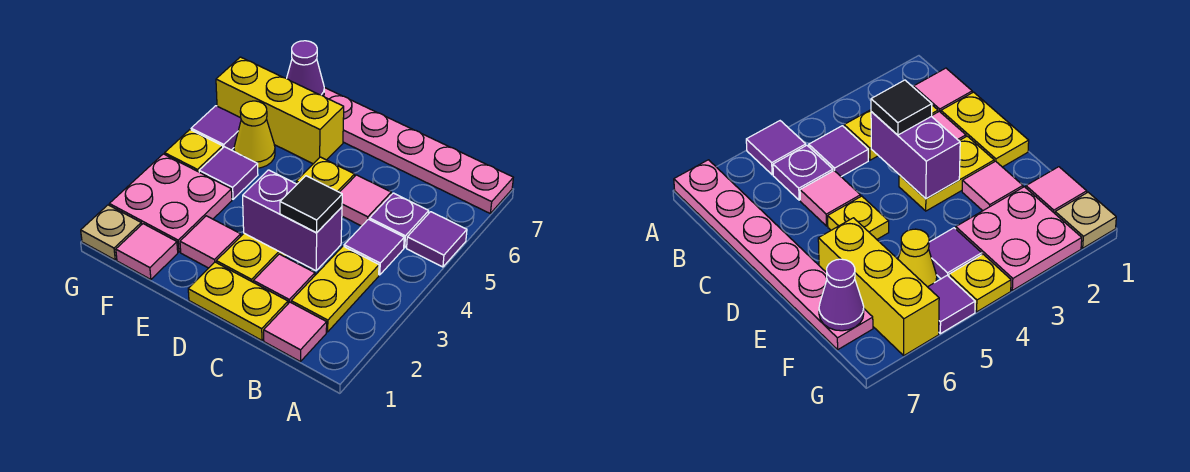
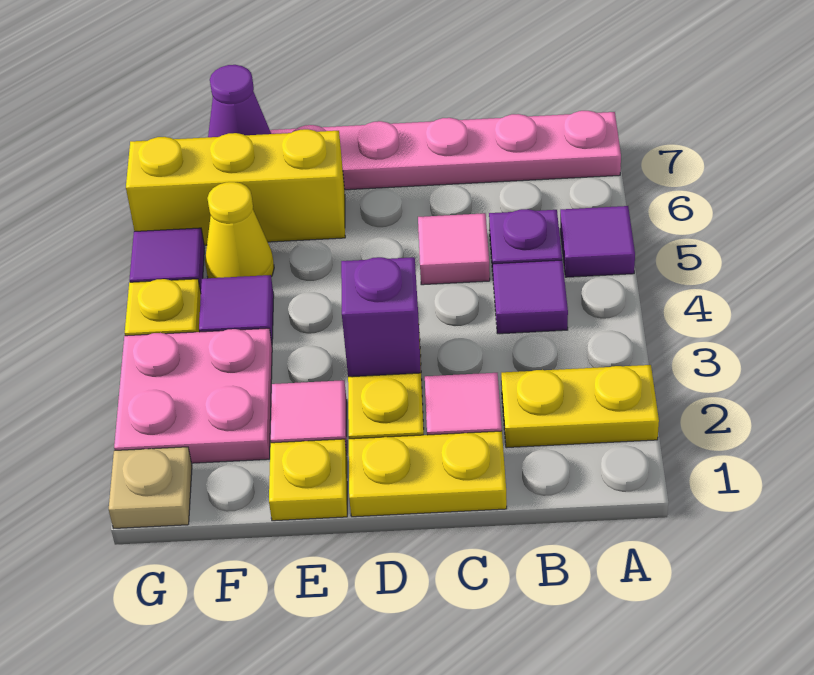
pink tile B1 level 1 -> none
yellow plate B2:B3 level 1 -> yellow plate A2:B2 level 1
purple brick C3:D3 level 2 -> purple brick D3 level 2
black tile C3 level 3 -> none
yellow plate D5 level 1 -> yellow plate E1 level 1
pink tile F1 level 1 -> none

